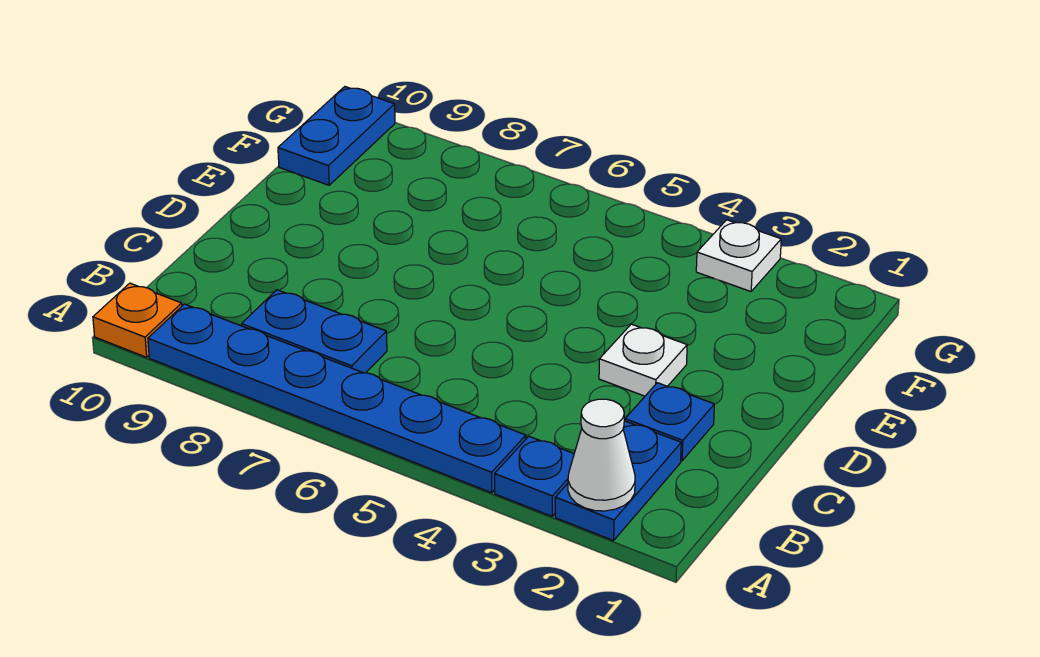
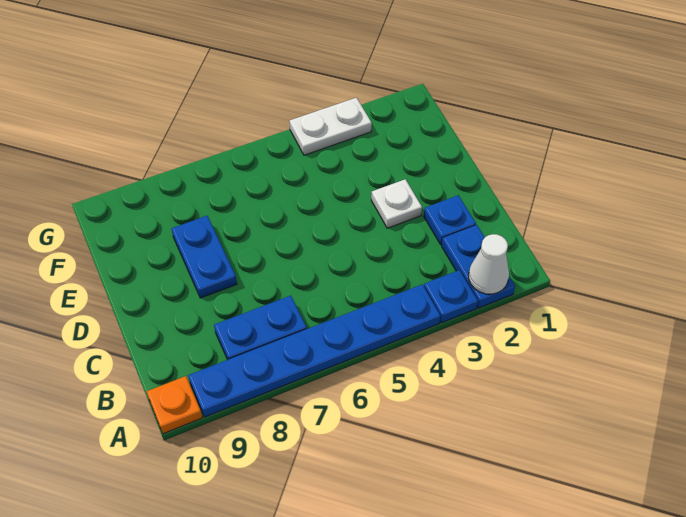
blue plate F10:G10 level 1 -> blue plate D8:E8 level 1
white plate G3 level 1 -> white plate G3:G4 level 1

